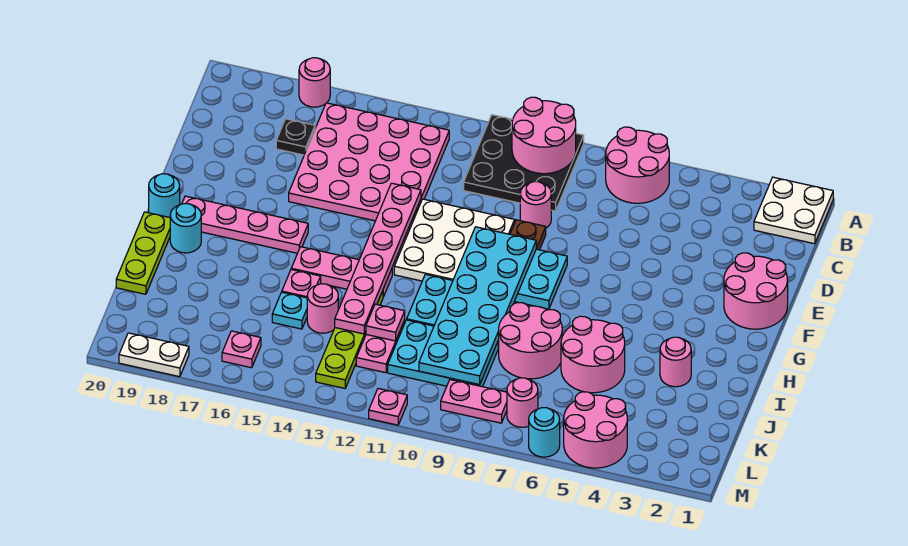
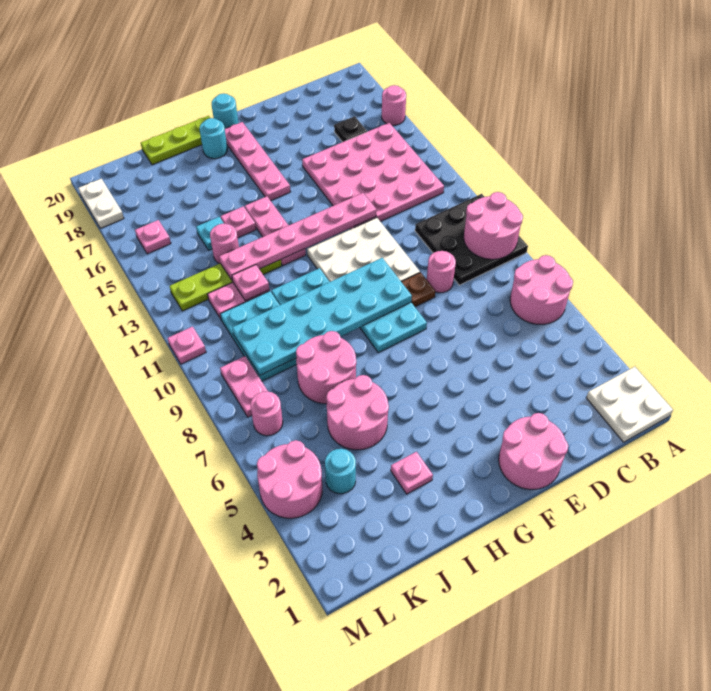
pink round brick I3 level 1 -> pink plate I3 level 1
cyan round brick M6 level 1 -> cyan round brick K4 level 1

